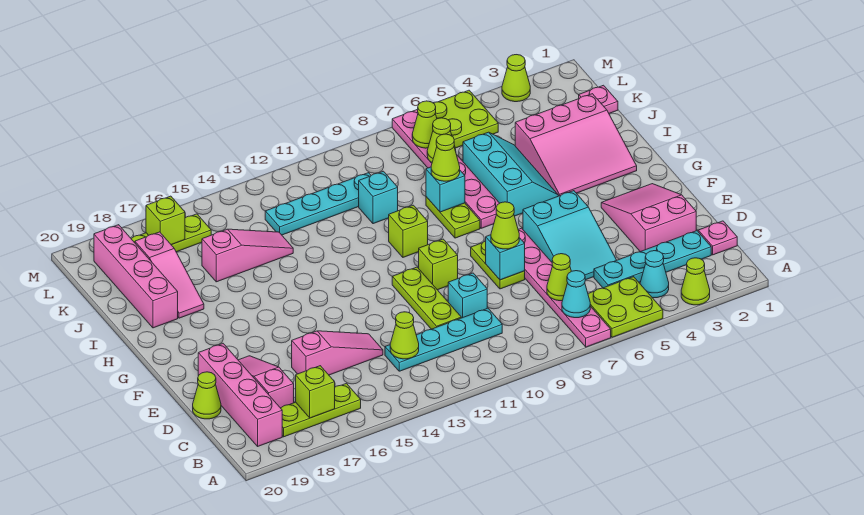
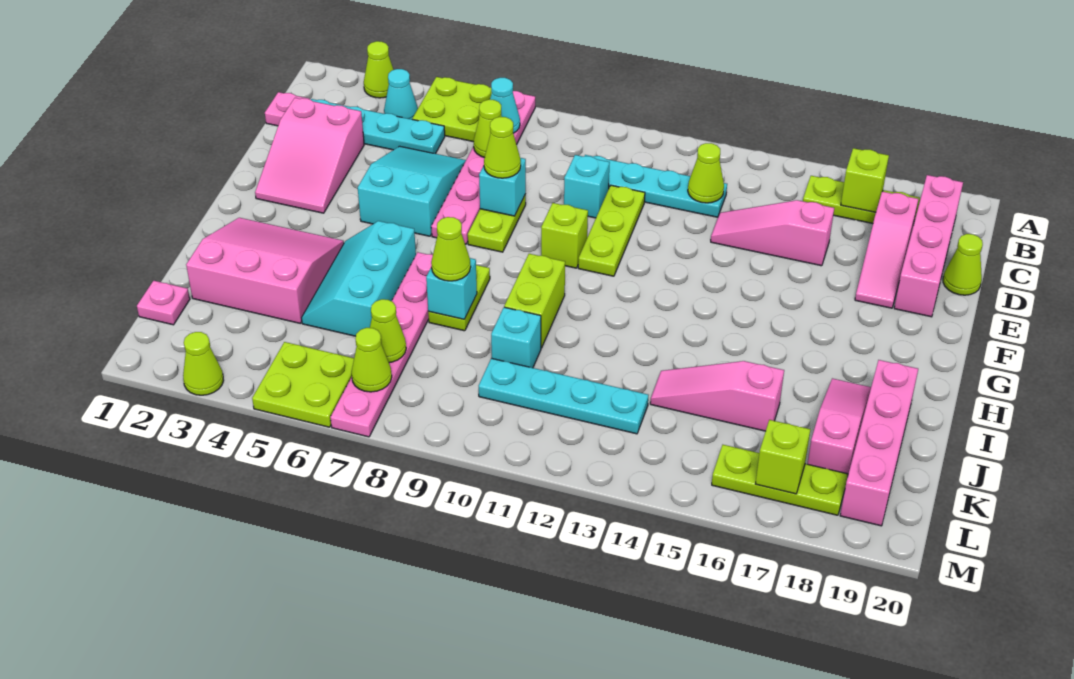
lime brick H10 level 1 -> lime brick H10:I10 level 1

